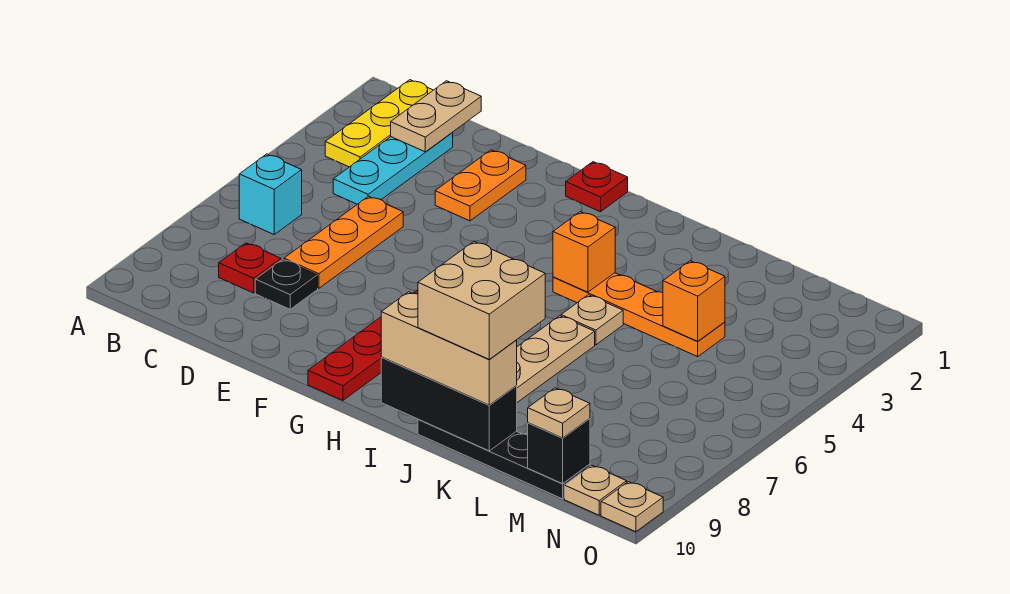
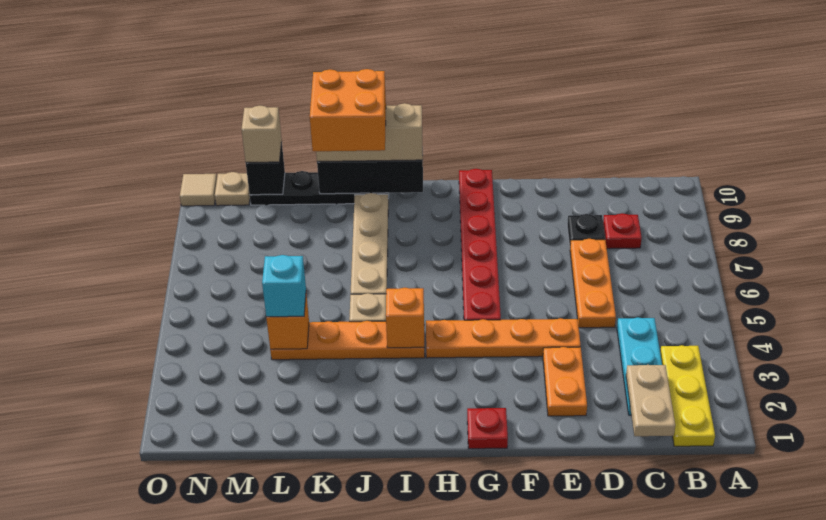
cyan brick B6 level 1 -> cyan brick L4 level 3
none -> orange plate E4:H4 level 1
tan brick J9:K10 level 4 -> orange brick J9:K10 level 4
tan plate M10 level 3 -> tan brick M10 level 3
tan plate O10 level 1 -> tan tile O10 level 1

